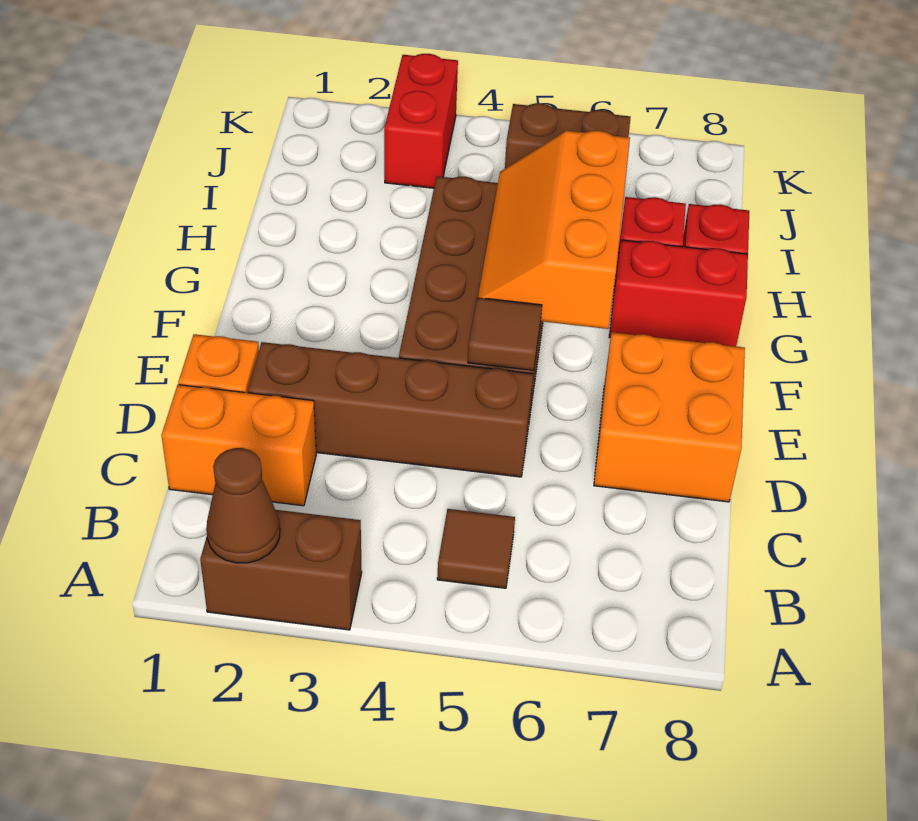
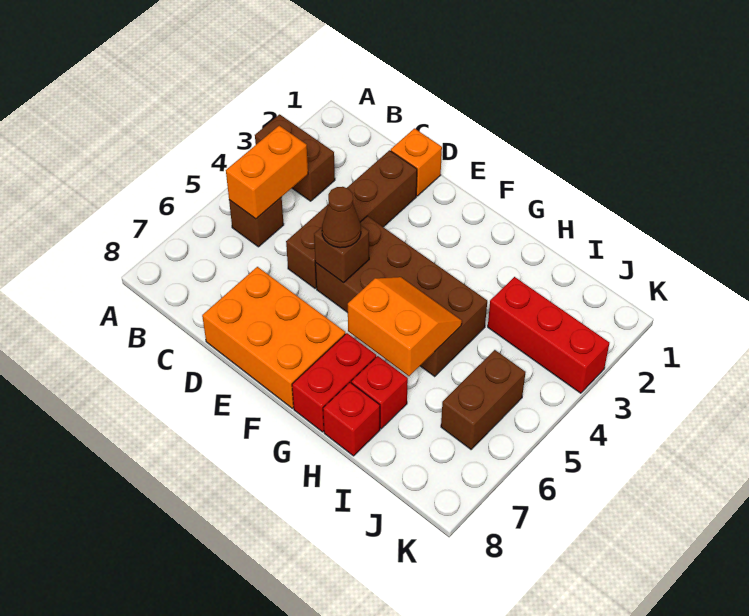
brown brick A2:A3 level 1 -> brown brick A3:B3 level 1
brown cone A2 level 2 -> brown cone E5 level 3
brown tile B5 level 1 -> brown brick B5 level 1
orange brick C1:C2 level 1 -> orange brick B4:B5 level 2
orange brick D7:E8 level 1 -> orange brick D7:F8 level 1
brown tile E5 level 2 -> brown brick E5 level 2
orange slope F5:H6 level 2 top 6 -> orange slope G5:H6 level 2 top 6
red brick J3:K3 level 1 -> red brick I3:K3 level 1

